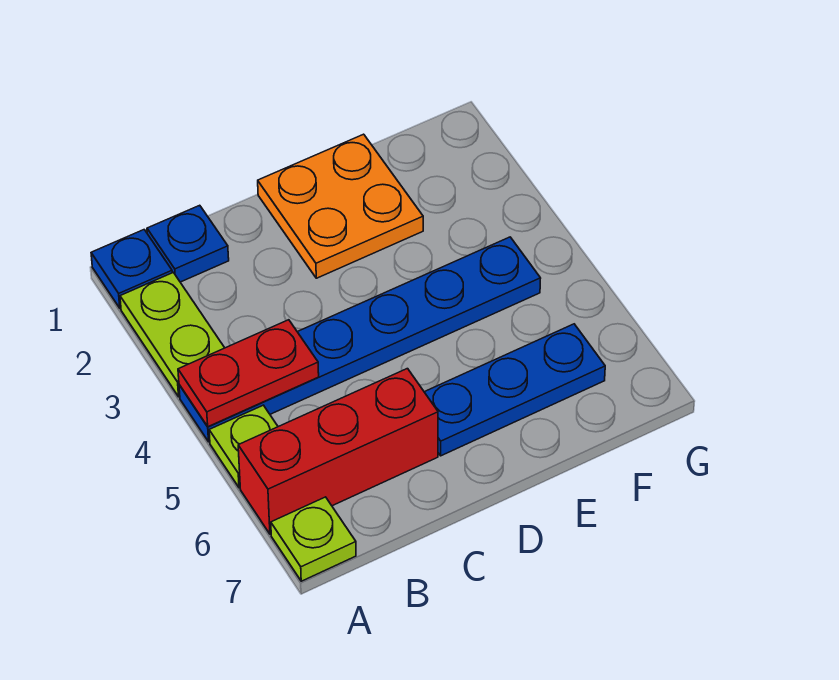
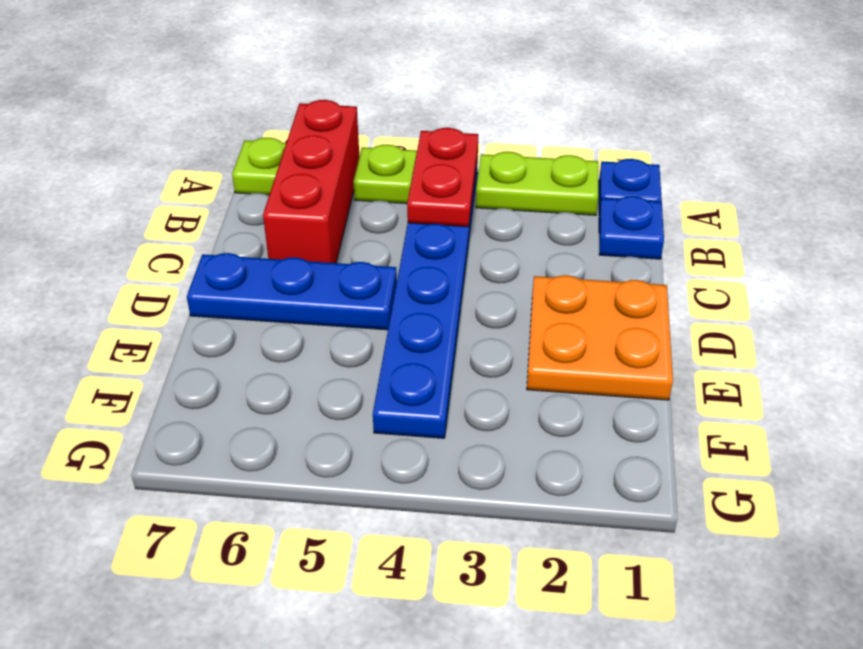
blue plate D6:F6 level 1 -> blue plate D5:D7 level 1

